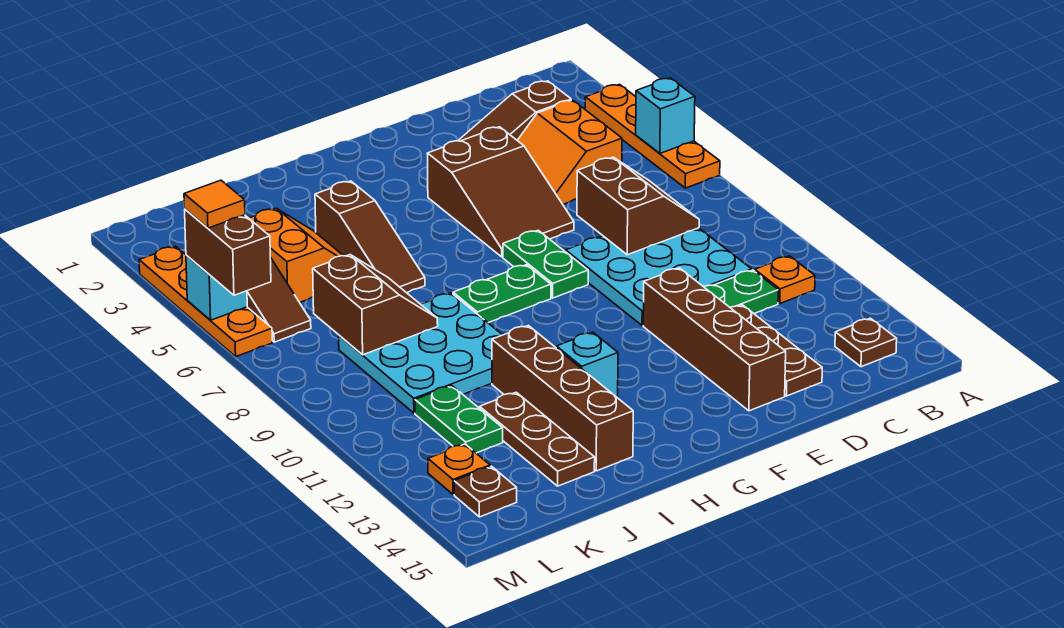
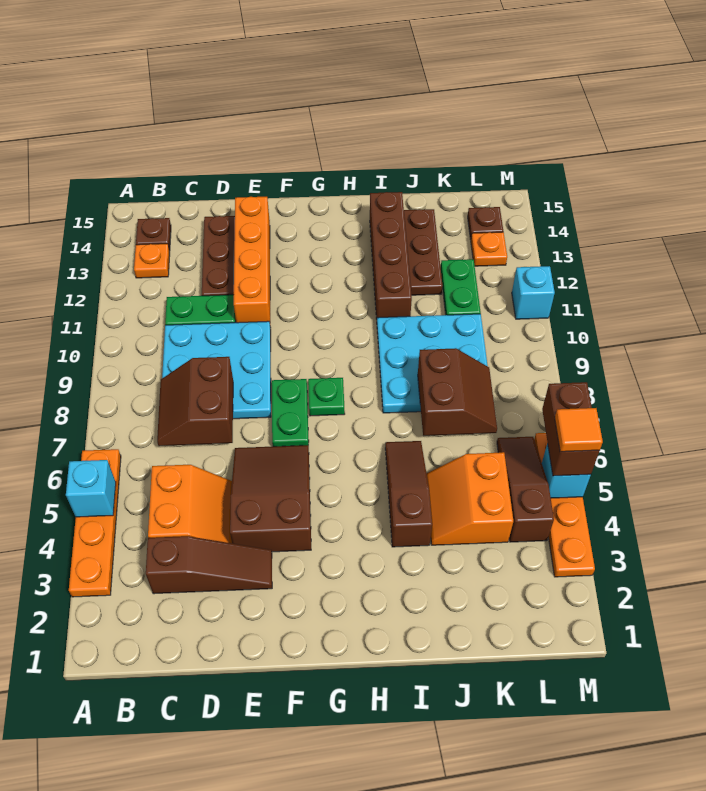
orange plate B11 level 1 -> orange plate B13 level 1
brown brick E11:E14 level 1 -> orange brick E11:E14 level 1
green plate G8:H8 level 1 -> green plate G8 level 1
cyan brick H12 level 1 -> cyan brick M11 level 1
brown slope J7:K8 level 2 top K -> brown slope J7:K8 level 2 top J

